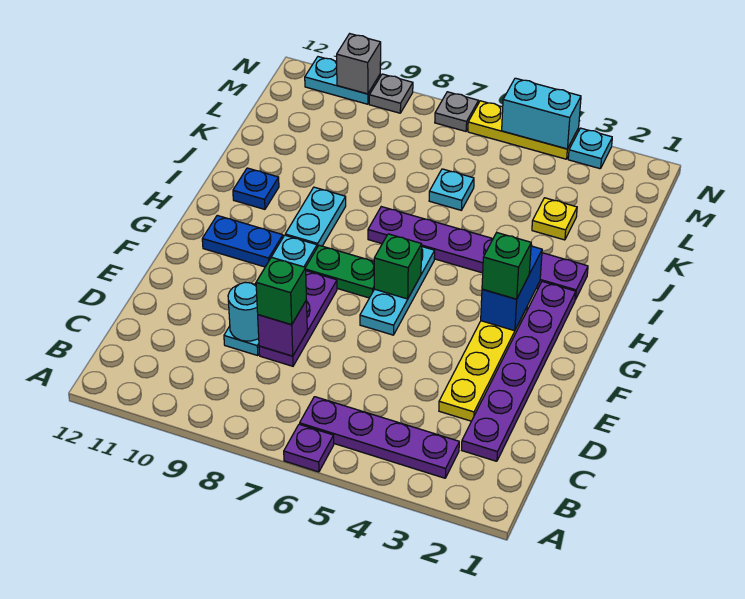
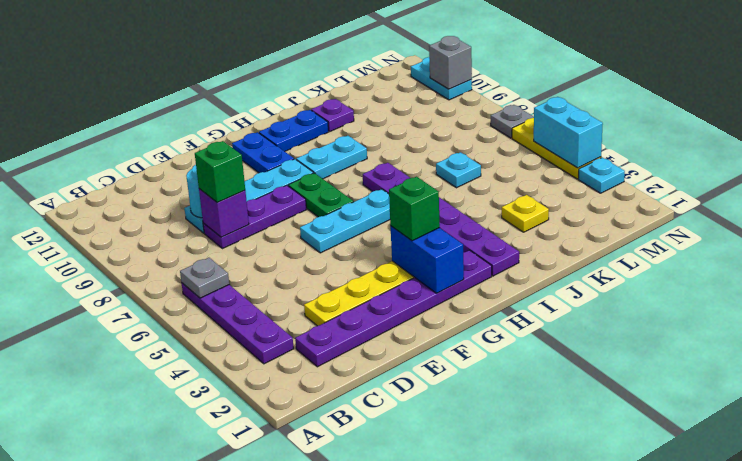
purple plate A6 level 1 -> purple plate J11 level 1
blue brick G3:H3 level 2 -> blue brick G2:G3 level 2
green brick G6 level 2 -> none
blue plate I11 level 1 -> blue plate H11:I11 level 1
grey plate N9 level 1 -> grey plate B6 level 2

